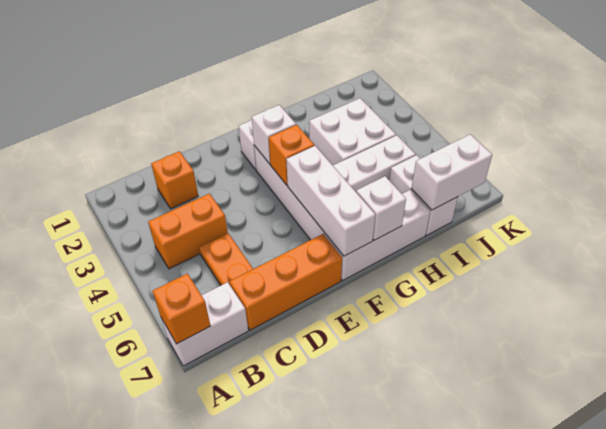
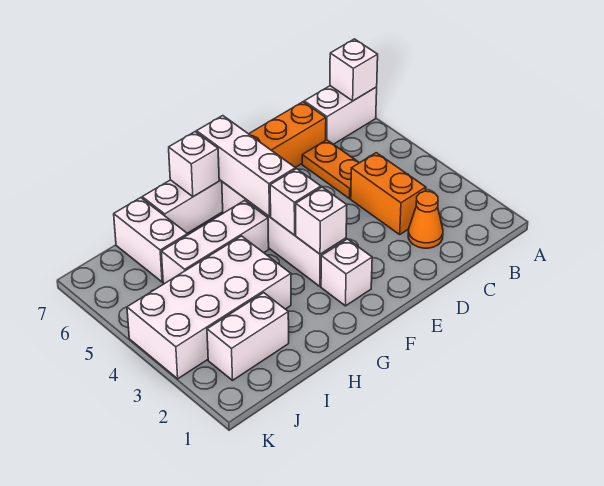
orange brick A7 level 2 -> white brick A7 level 2
orange brick B4:C4 level 1 -> orange brick C3:C4 level 1
orange brick C2 level 1 -> orange cone C2 level 1
orange brick F4 level 2 -> white brick F4 level 2
white brick H3:I4 level 1 -> white brick H3:K4 level 1
white brick I7:J7 level 2 -> white brick I2:J2 level 1

